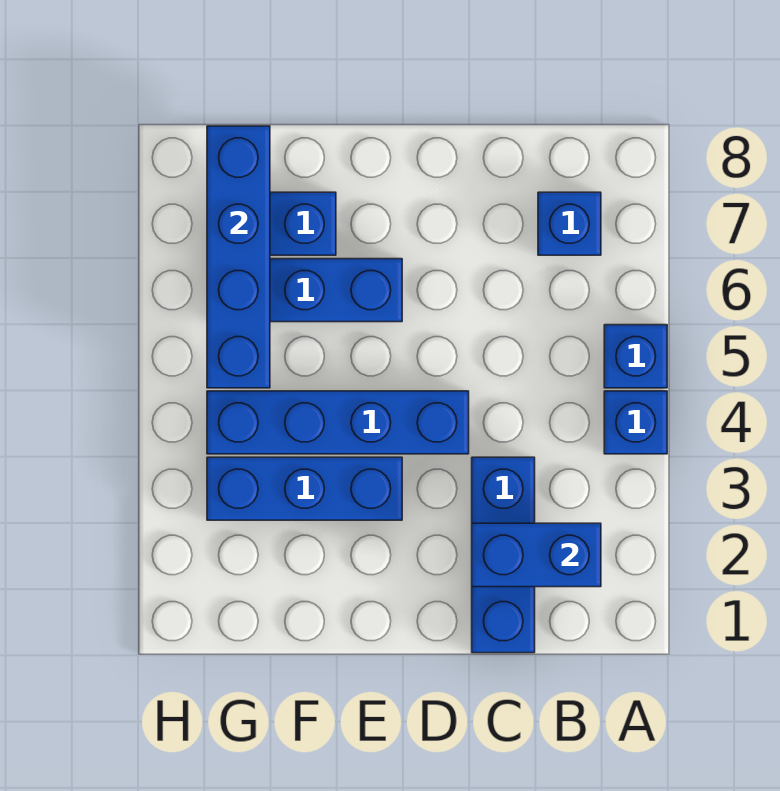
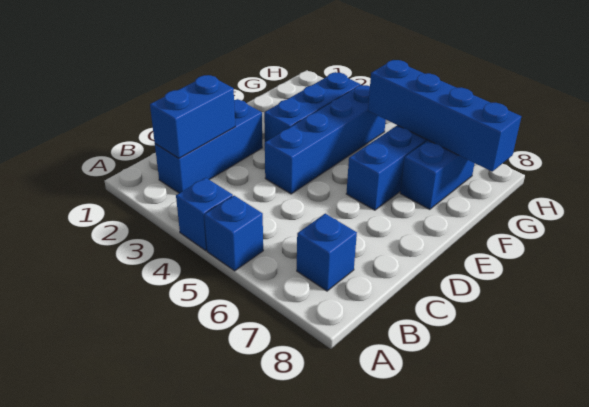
blue brick C1:C3 level 1 -> blue brick B2:D2 level 1

